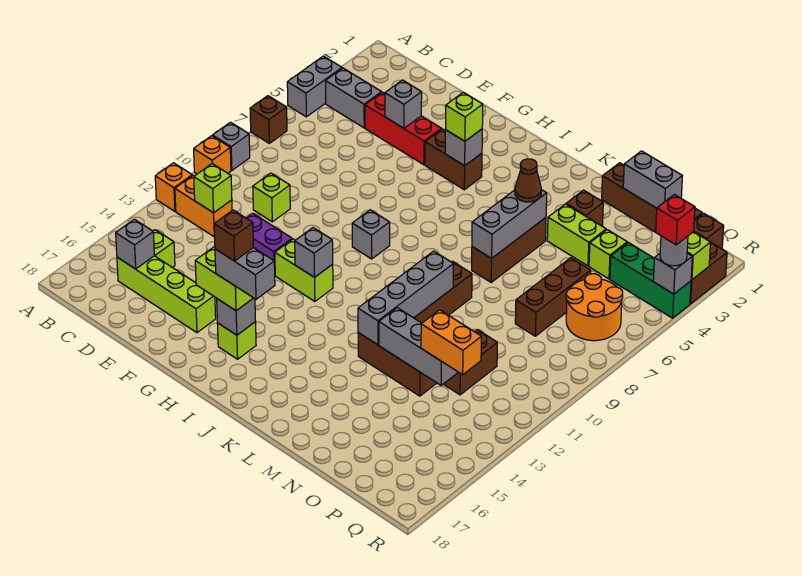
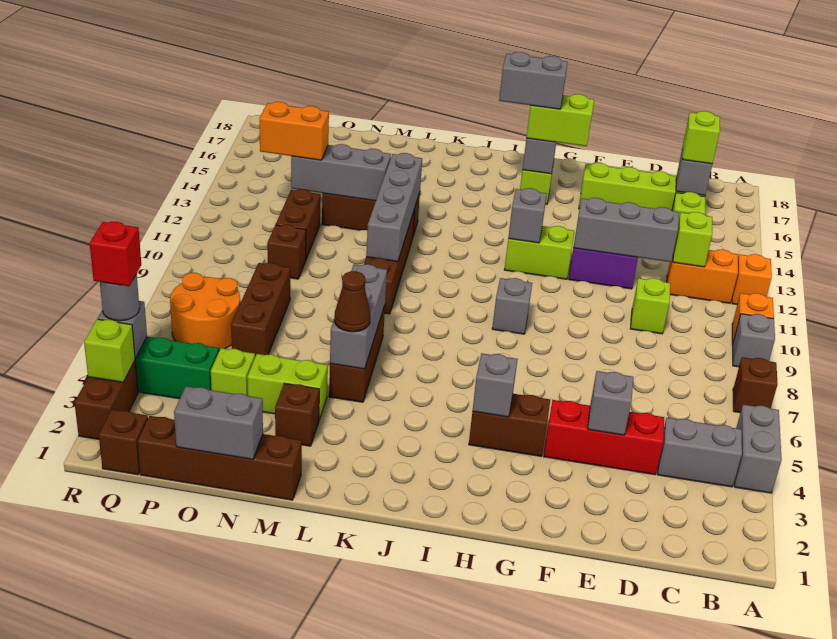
none -> grey brick D12:F12 level 2
lime brick H4 level 3 -> lime brick C16 level 3
brown brick H16 level 5 -> brown brick O10 level 1

